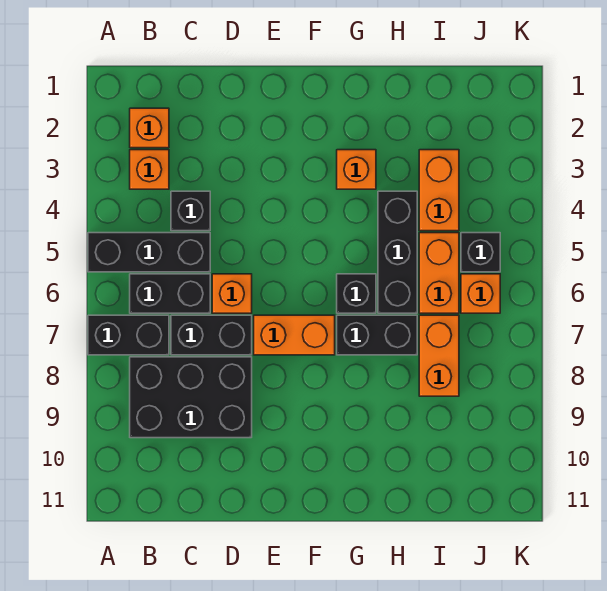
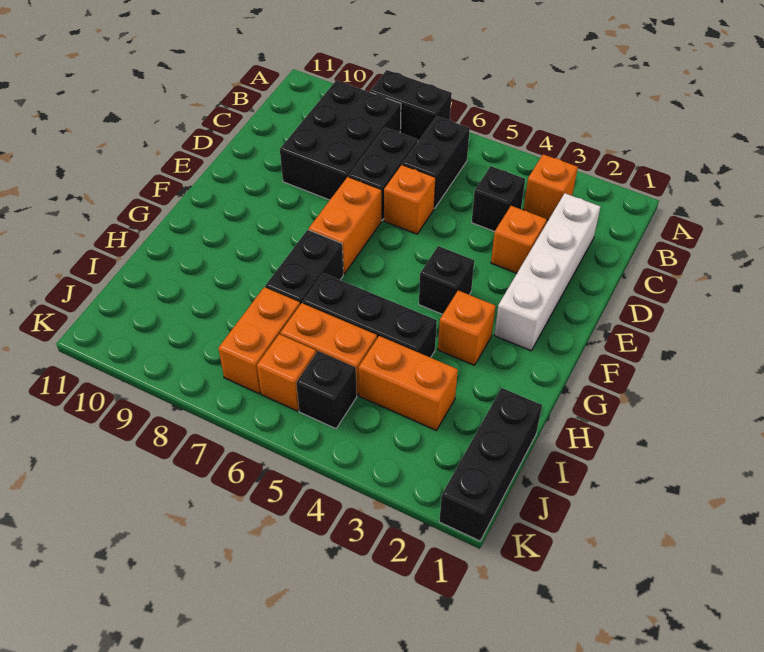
black brick A5:C5 level 1 -> black brick I1:K1 level 1
black brick A7:B7 level 1 -> black brick A7:A8 level 1
orange brick B2 level 1 -> orange brick D3 level 1
none -> white brick C2:F2 level 1
black brick G6 level 1 -> black brick F4 level 1
orange brick I7:I8 level 1 -> orange brick I7:J7 level 1

